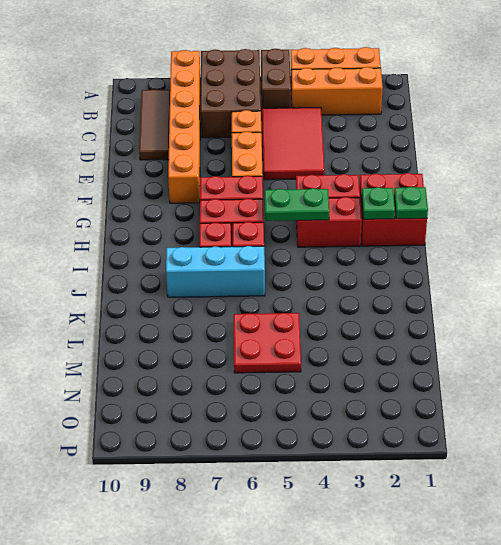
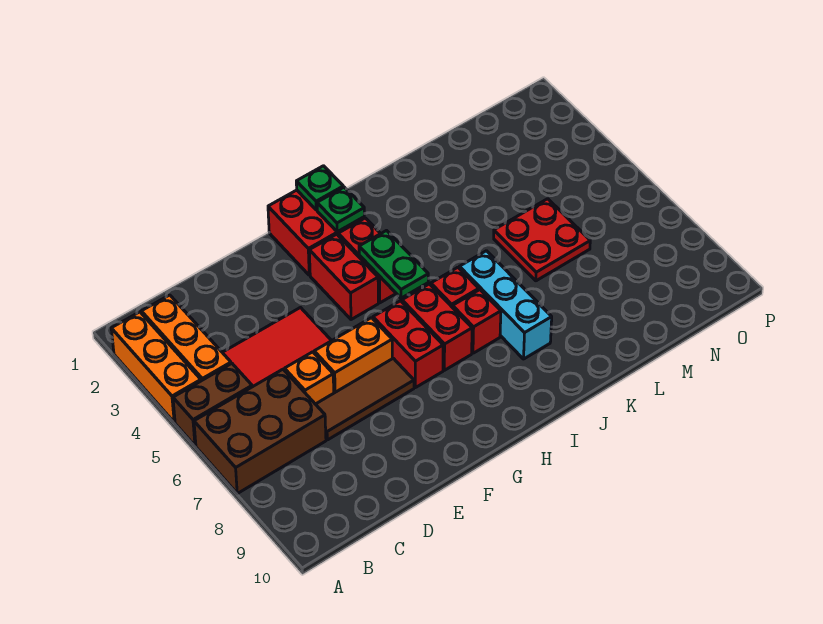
orange brick A8:F8 level 1 -> none
brown tile B9:D9 level 1 -> brown tile D7:F7 level 1

